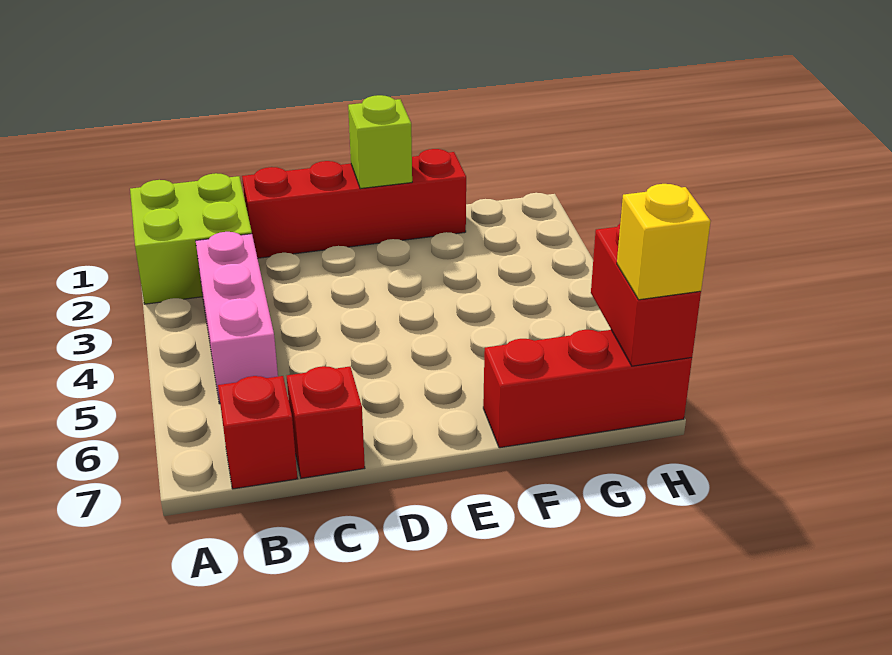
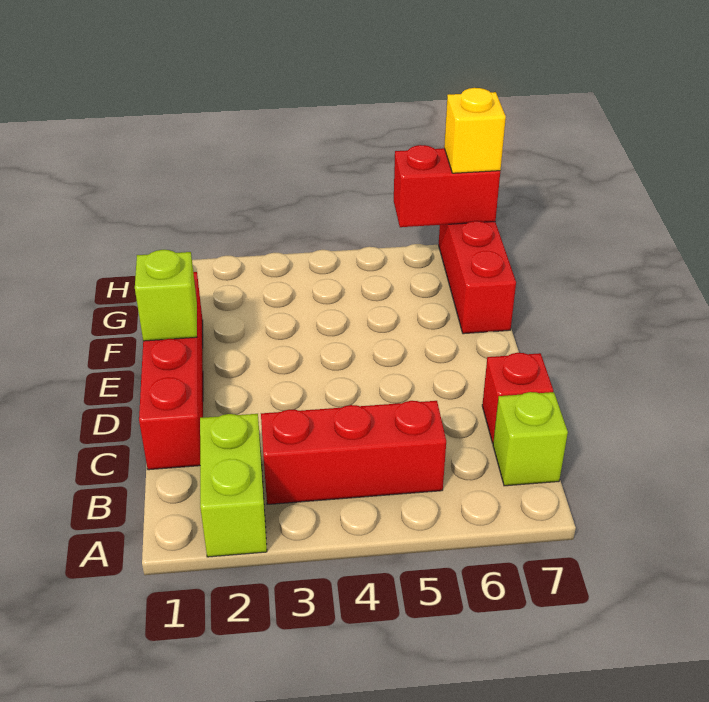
lime brick A1:B2 level 1 -> lime brick A2:B2 level 1
pink brick B3:B5 level 1 -> red brick B3:B5 level 1
red brick B7 level 1 -> lime brick B7 level 1

